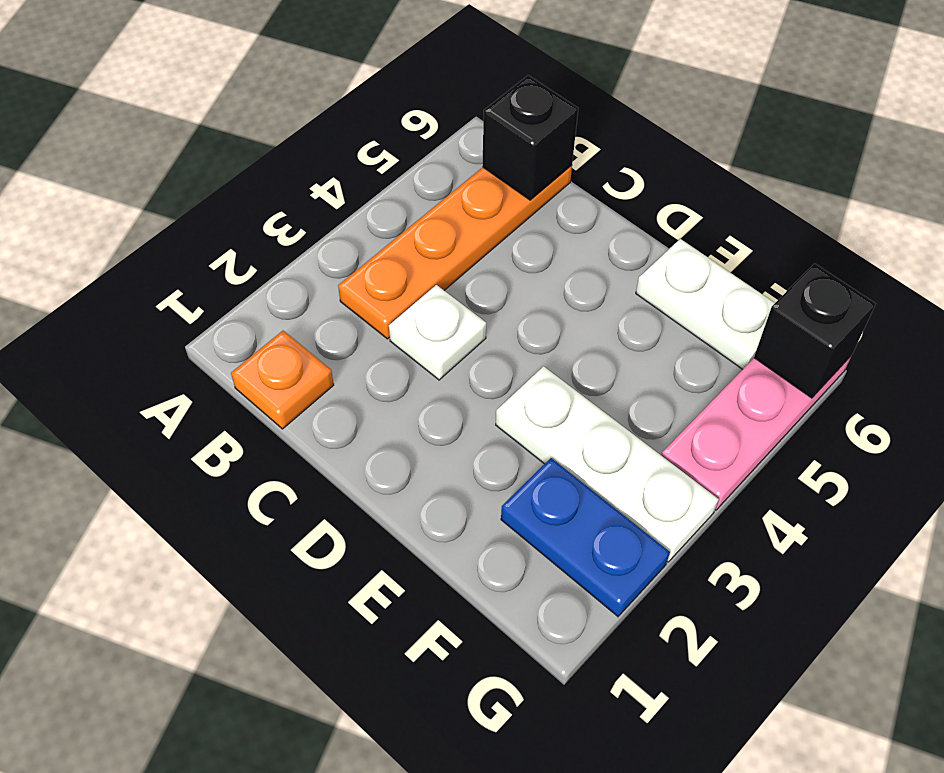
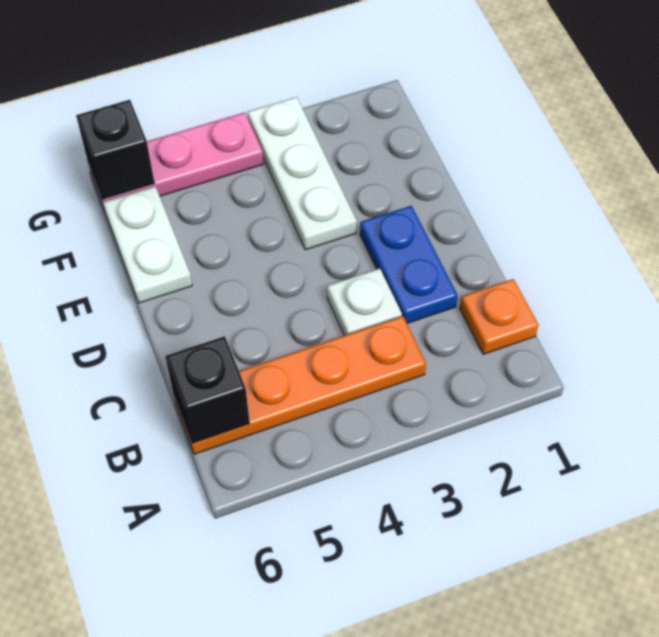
blue plate F2:G2 level 1 -> blue plate C2:D2 level 1

